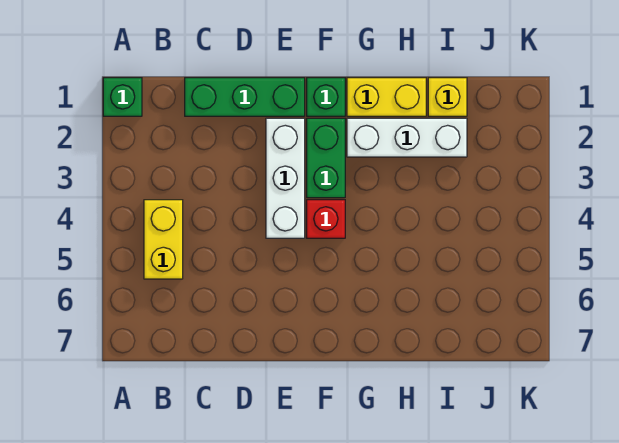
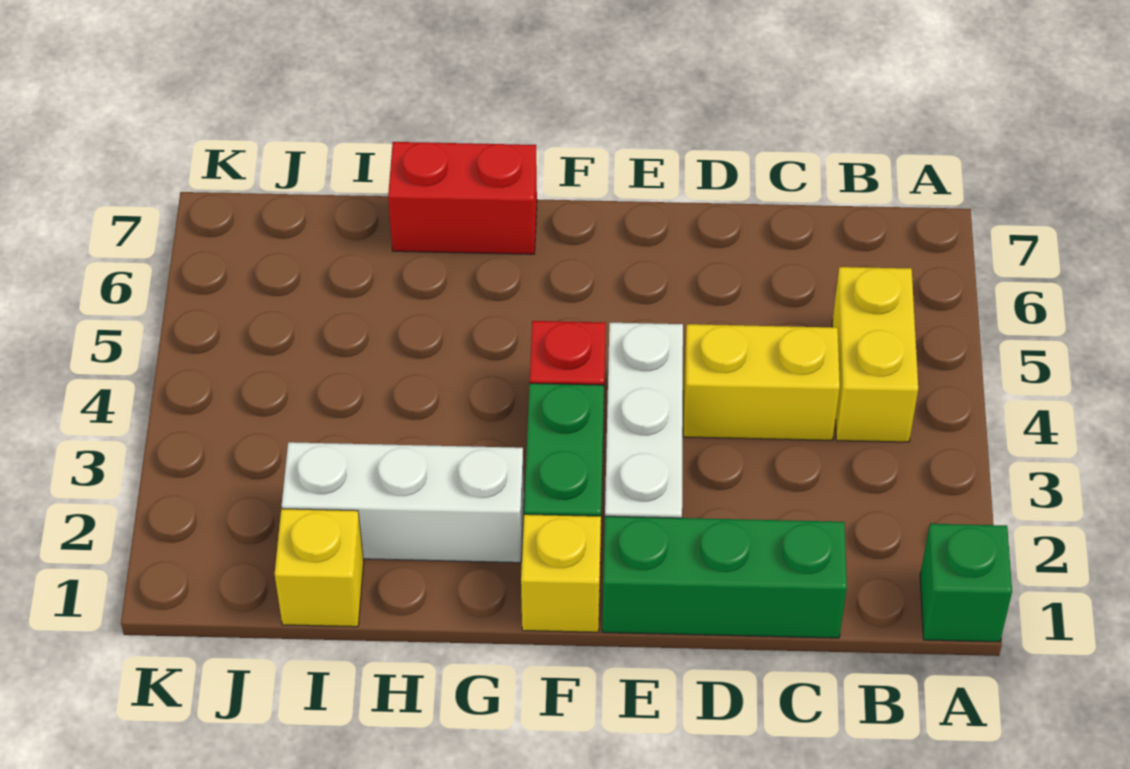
green brick F1 level 1 -> yellow brick F1 level 1
yellow brick G1:H1 level 1 -> yellow brick C4:D4 level 1
none -> red brick G7:H7 level 1

